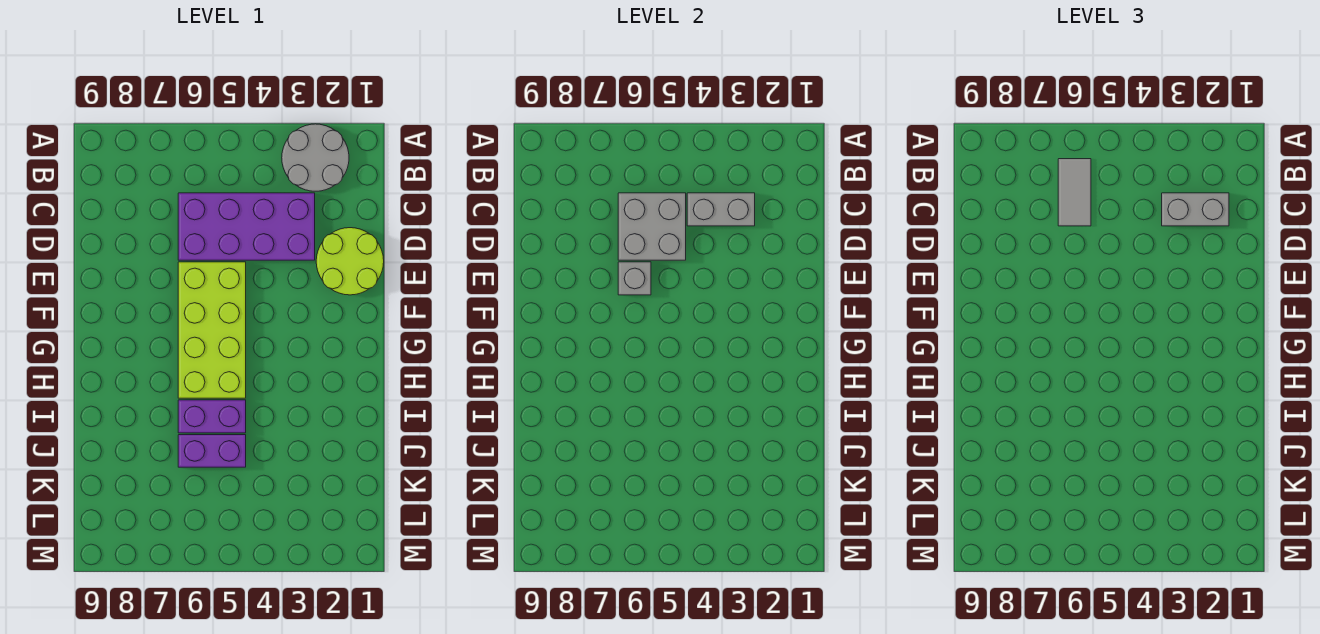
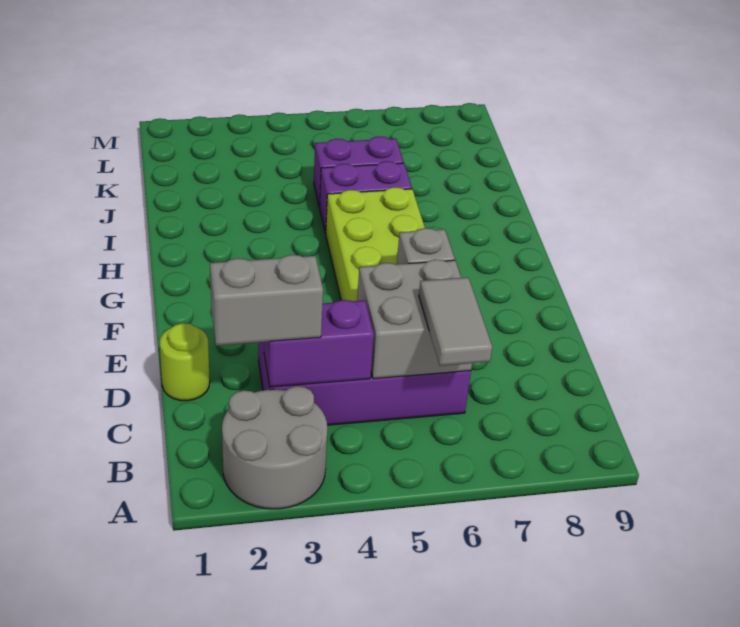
grey brick C3:C4 level 2 -> purple brick C3:C4 level 2
lime round brick D1:E2 level 1 -> lime round brick D1 level 1

